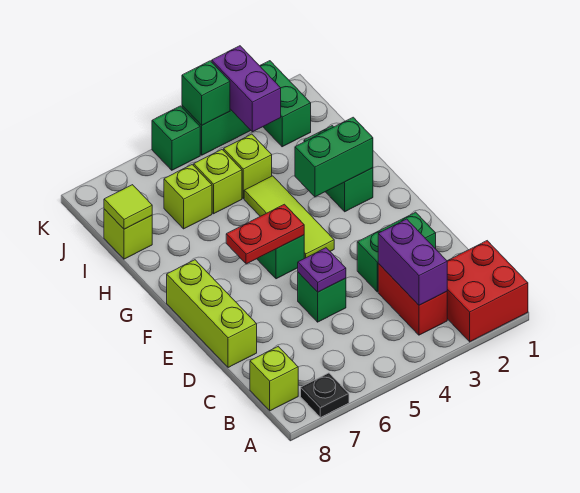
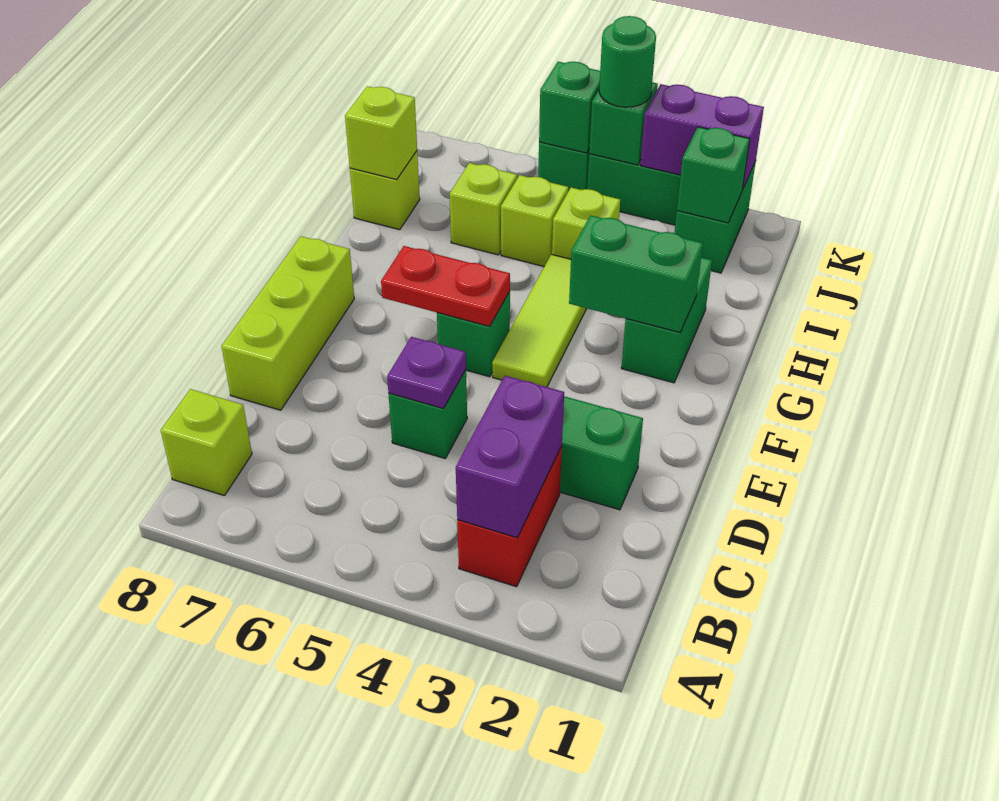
red brick A1:B2 level 1 -> none
black plate A7 level 1 -> none
lime tile I8 level 2 -> lime brick I8 level 2
none -> green brick J2 level 2
purple brick J3:K3 level 2 -> purple brick K2:K3 level 2
none -> green round brick K4 level 3
none -> green brick K5 level 2

